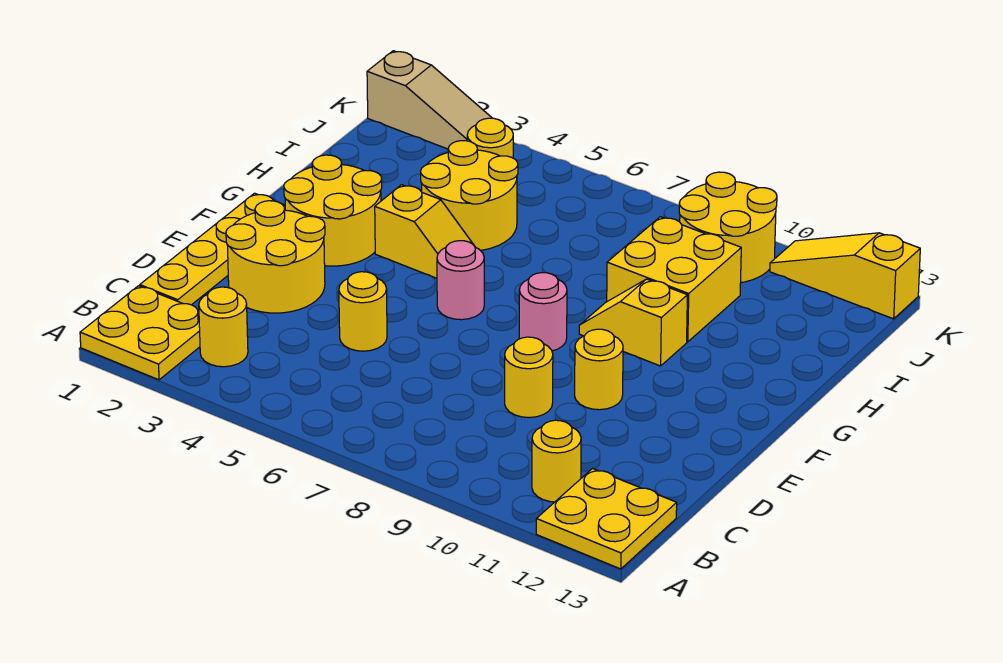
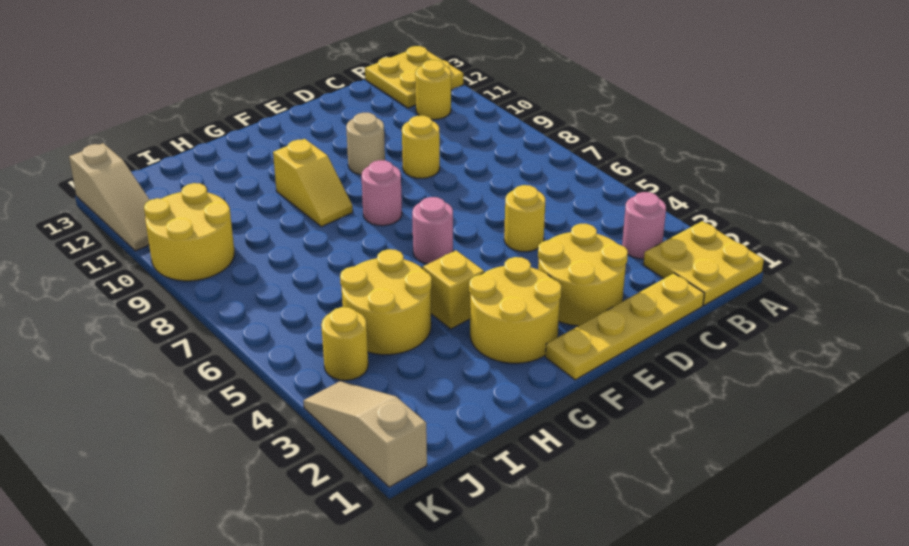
yellow round brick B3 level 1 -> pink round brick B3 level 1
yellow round brick E10 level 1 -> tan round brick E10 level 1
yellow brick H9:I10 level 1 -> none
yellow slope K11:K13 level 1 top 13 -> tan slope K11:K13 level 1 top 13

